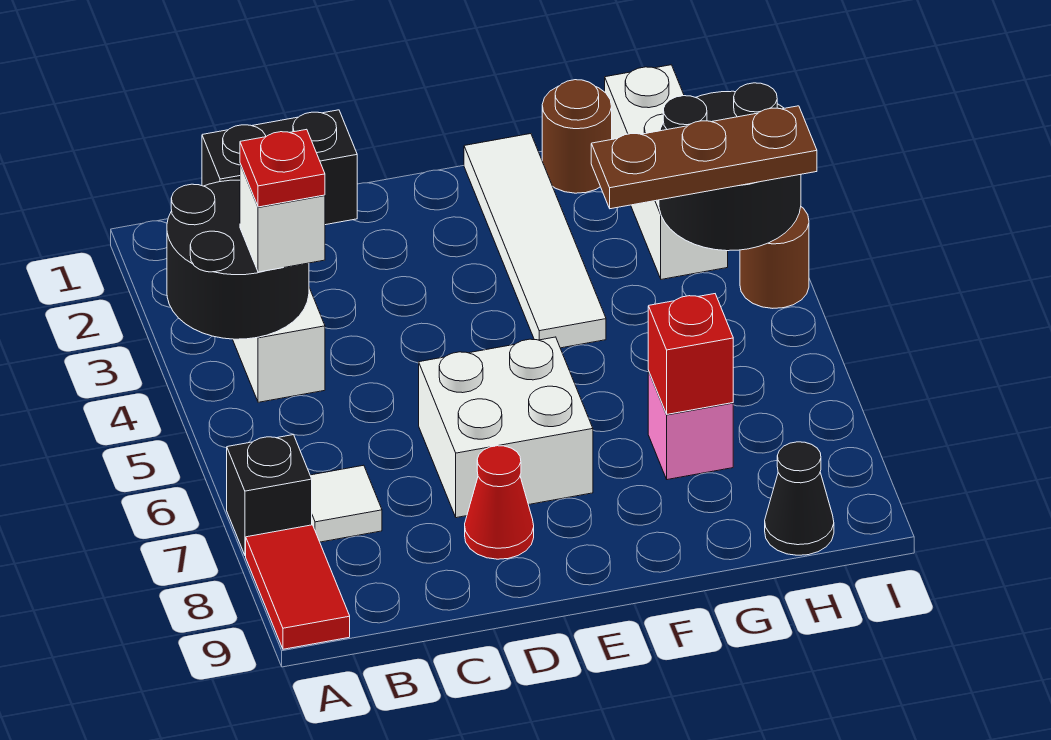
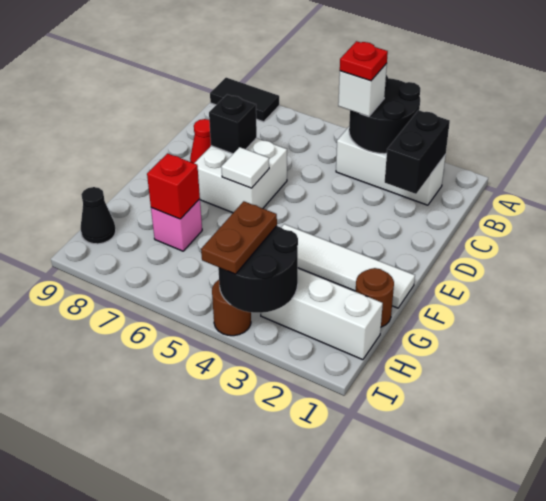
black brick A7 level 1 -> black brick D7 level 2
red tile A8:A9 level 1 -> black tile A8:A9 level 1
white tile B7 level 1 -> white tile E6 level 2
brown plate G4:I4 level 3 -> brown plate H4:I4 level 3

